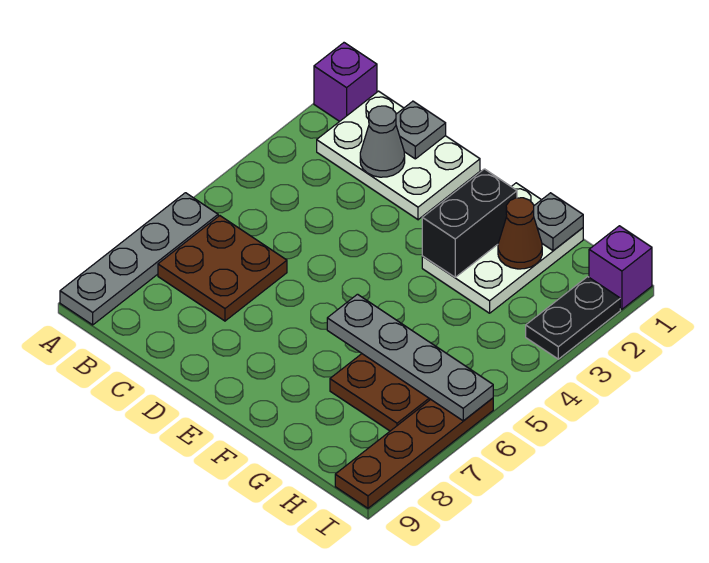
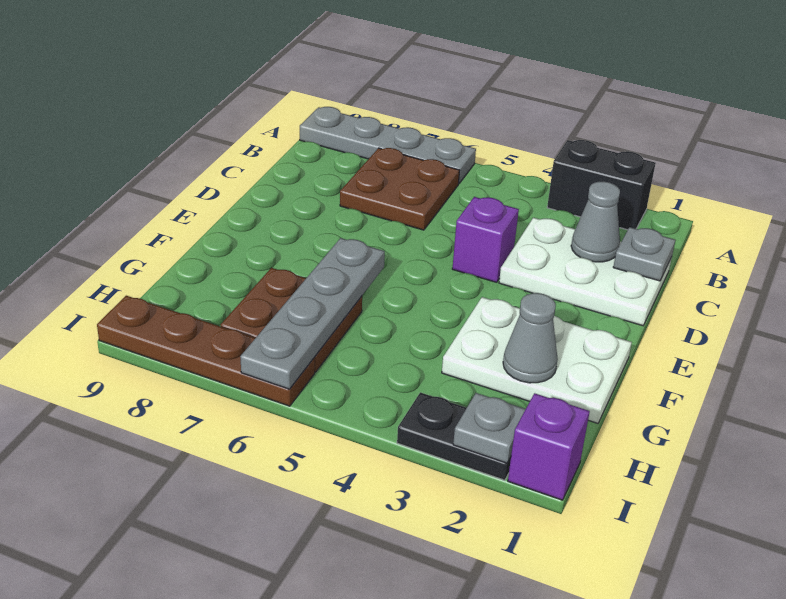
purple brick A1 level 1 -> purple brick D4 level 1
white plate B1:D2 level 1 -> white plate C1:D3 level 1
black brick F2:F3 level 2 -> black brick A2:A3 level 1
grey plate G1 level 2 -> grey plate I2 level 2
brown cone G2 level 2 -> grey cone G2 level 2

